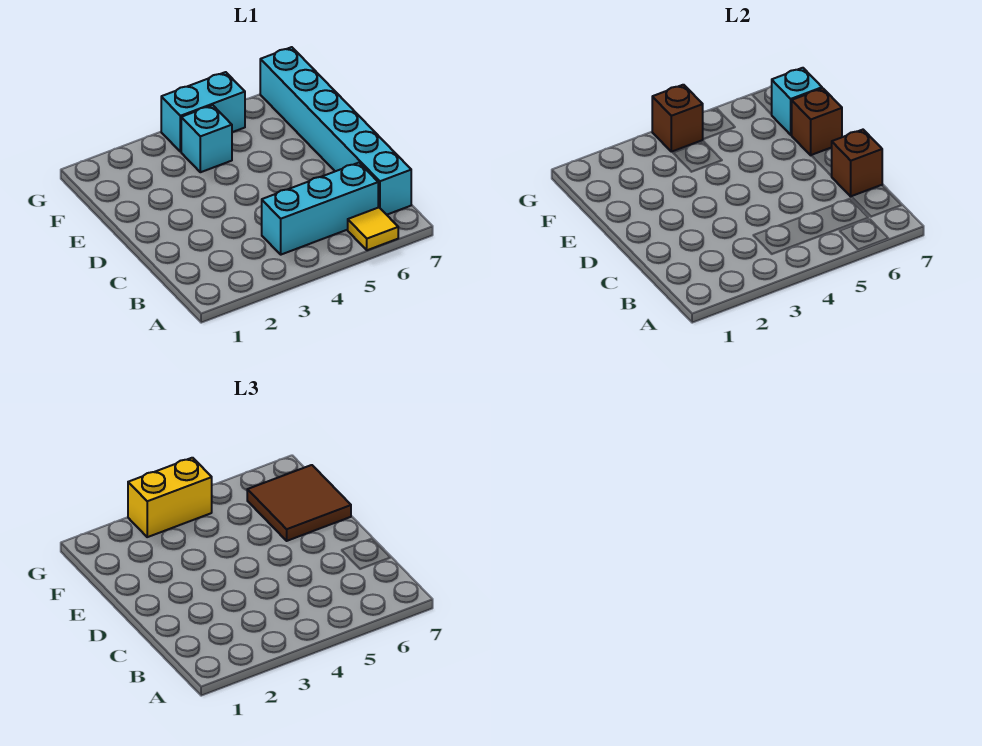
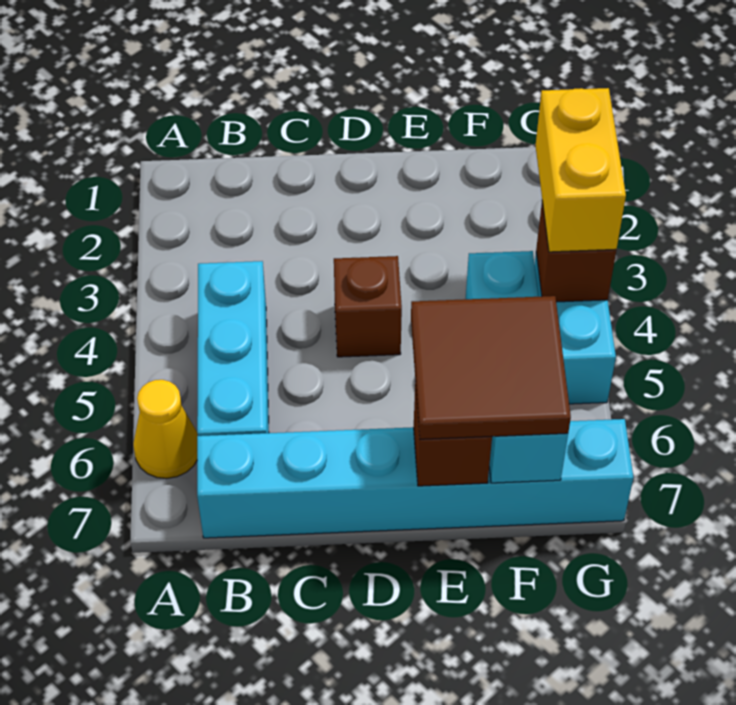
yellow tile A6 level 1 -> yellow cone A6 level 1
brown brick C7 level 2 -> brown brick D4 level 1

